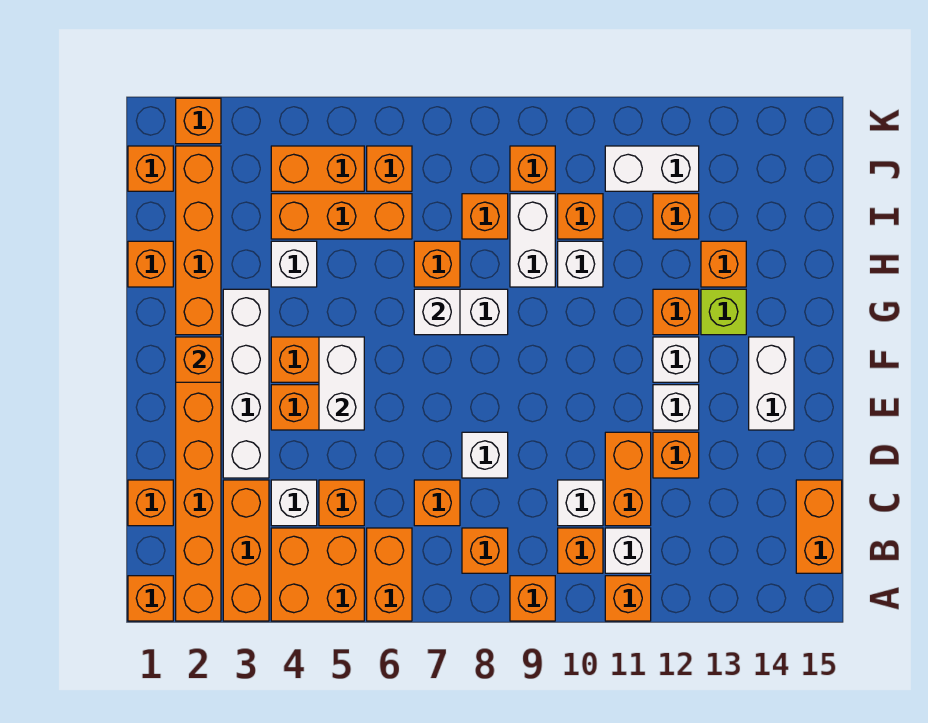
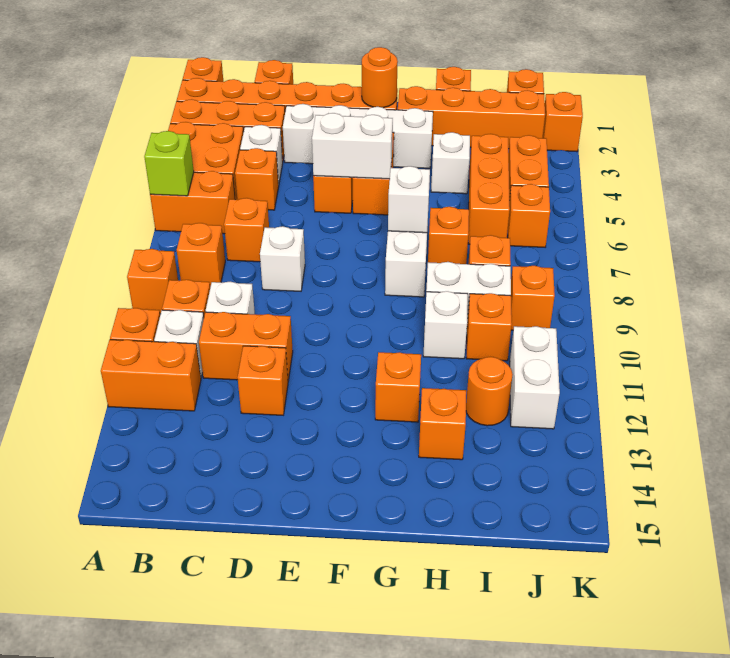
orange brick B15:C15 level 1 -> orange brick A12:B12 level 1
white brick E12 level 1 -> none
white brick E14:F14 level 1 -> none
orange brick F2 level 2 -> orange round brick F2 level 2
white brick F12 level 1 -> none
lime brick G13 level 1 -> lime brick A6 level 2
orange brick I12 level 1 -> orange round brick I12 level 1

